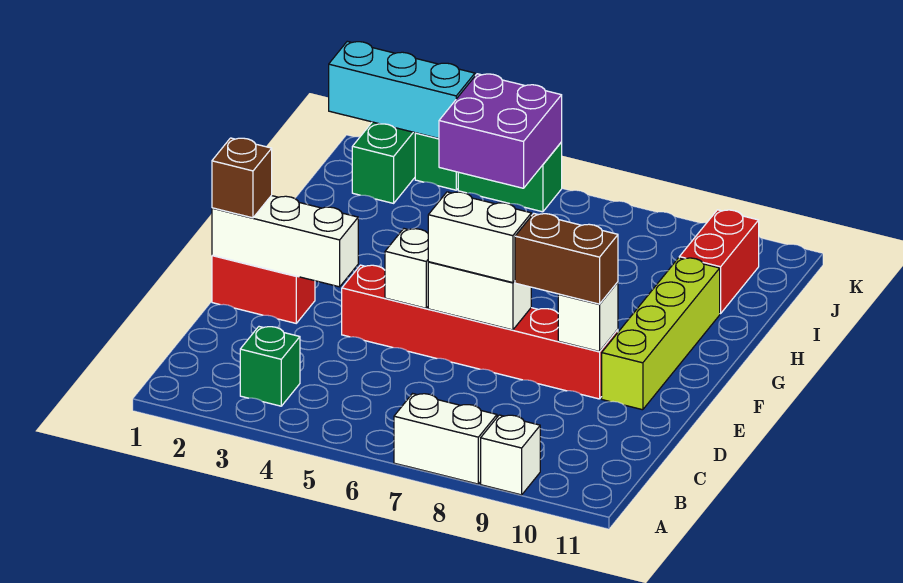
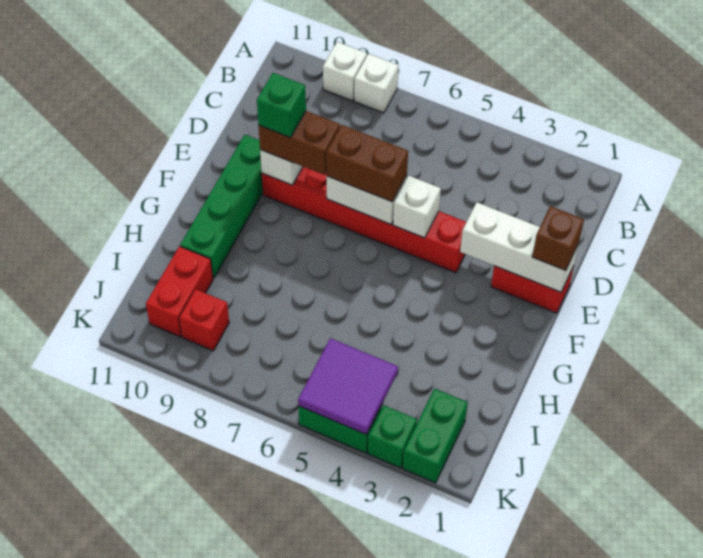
white brick A7:A8 level 1 -> white brick A8 level 1
green brick B3 level 1 -> green brick E9 level 4
white brick E6:E7 level 3 -> brown brick E6:E7 level 3
lime brick E10:H10 level 1 -> green brick E10:H10 level 1
purple brick J4:K5 level 2 -> purple tile J4:K5 level 2
none -> red brick J9 level 1
cyan brick K1:K3 level 2 -> none

